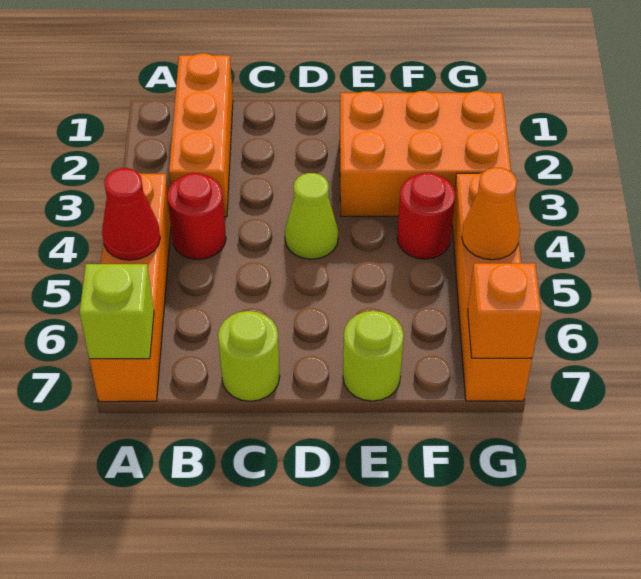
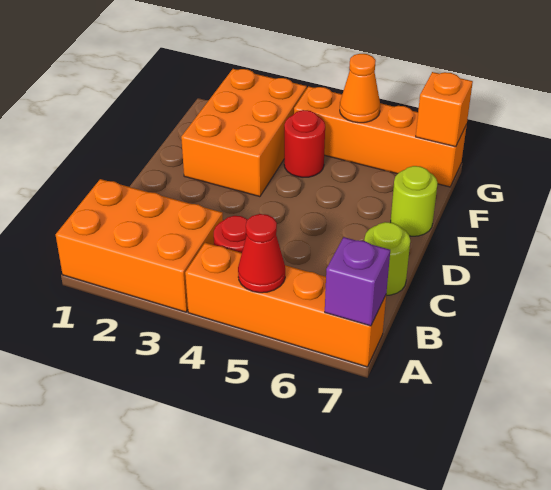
lime brick A7 level 2 -> purple brick A7 level 2
orange brick B1:B3 level 1 -> orange brick A1:B3 level 1
lime cone D4 level 1 -> none

